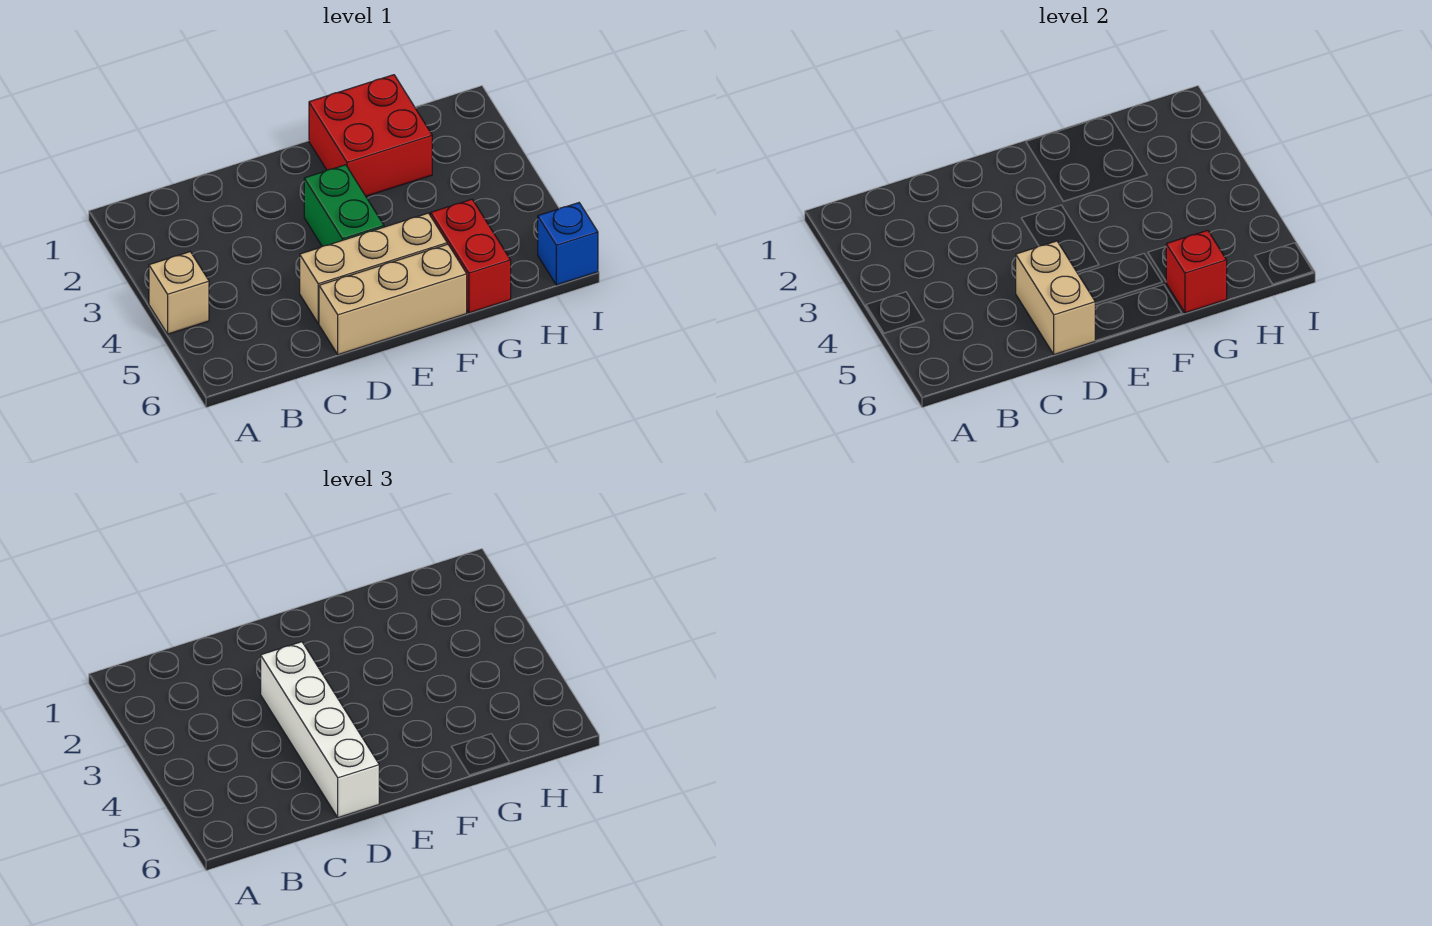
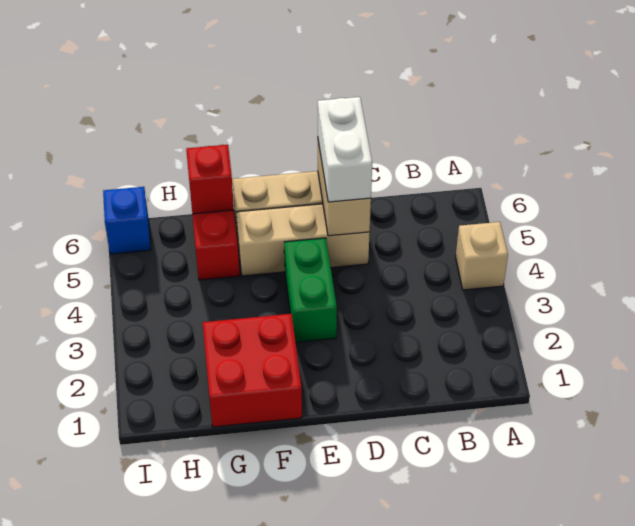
white brick D3:D6 level 3 -> white brick D5:D6 level 3

